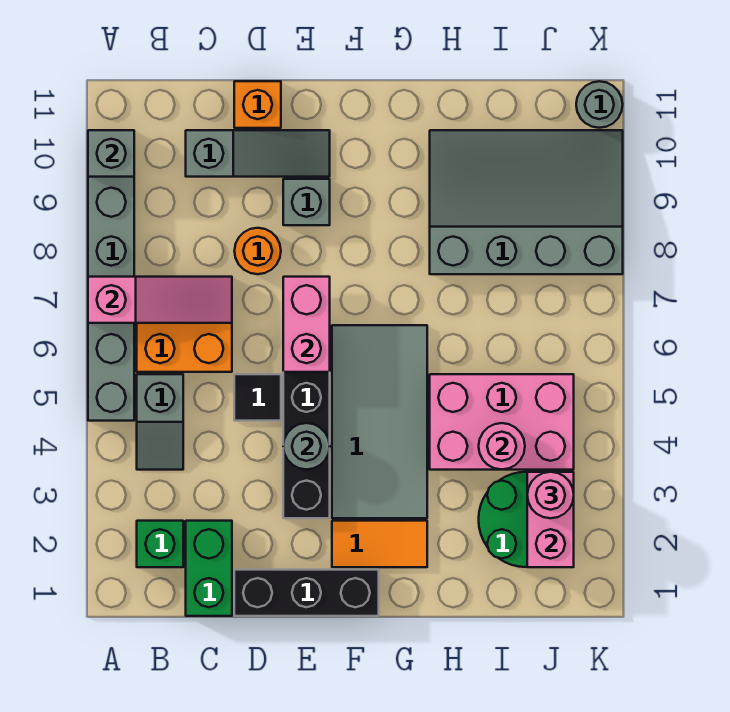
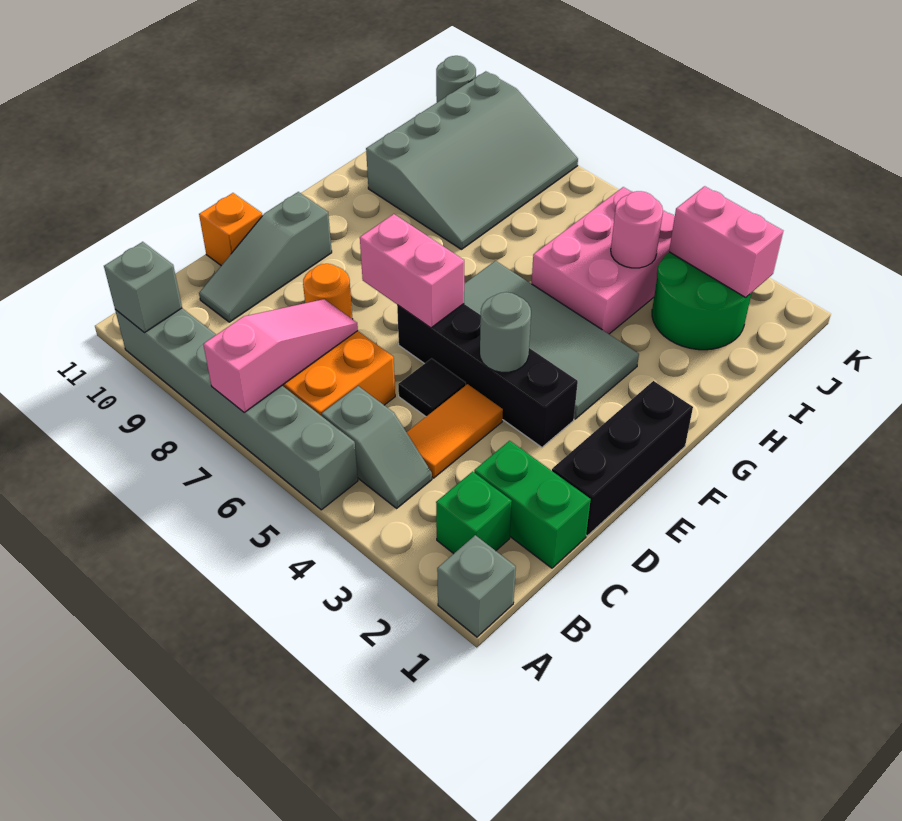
grey slope C10:E10 level 1 top C -> grey slope C10:E10 level 1 top E
grey brick E9 level 1 -> grey brick A1 level 1
orange tile F2:G2 level 1 -> orange tile C4:D4 level 1
grey slope H8:K10 level 1 top 8 -> grey slope H8:K10 level 1 top 10
pink round brick J3 level 3 -> none

